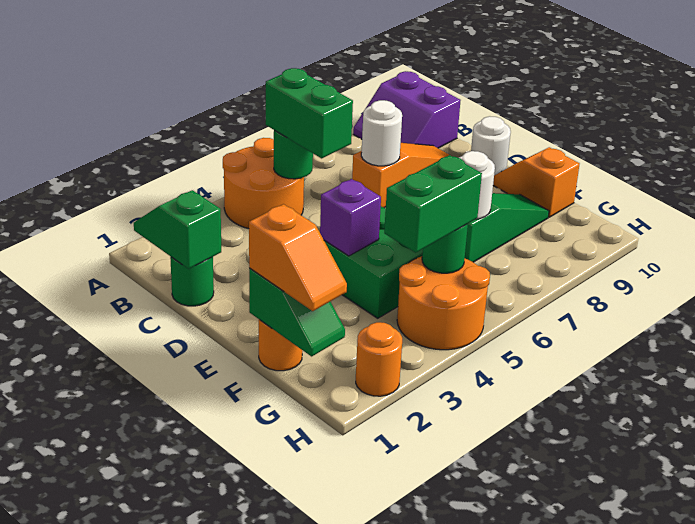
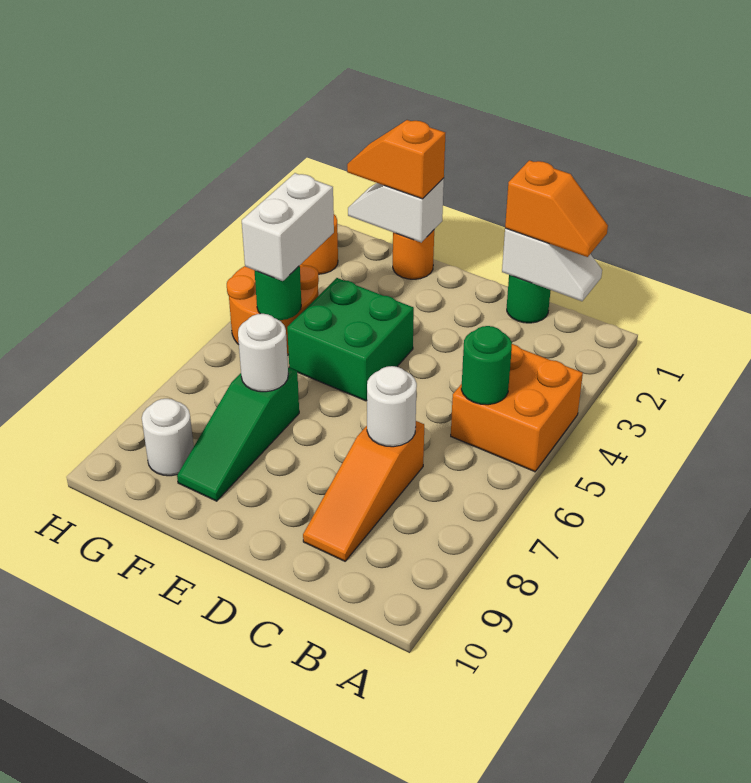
orange round brick A4:B5 level 1 -> orange brick A4:B5 level 1
purple slope A9:B10 level 1 top 10 -> none
green slope B1:C1 level 2 top C -> white slope B1:C1 level 2 top C
green brick B5:C5 level 3 -> none
white round brick D10 level 1 -> white round brick G9 level 1
purple brick E4 level 2 -> none
orange slope E10:F10 level 1 top F -> orange slope B1:C1 level 3 top C
green slope F1:G1 level 2 top F -> white slope F1:G1 level 2 top F
green brick G4:G5 level 3 -> white brick G4:G5 level 3

